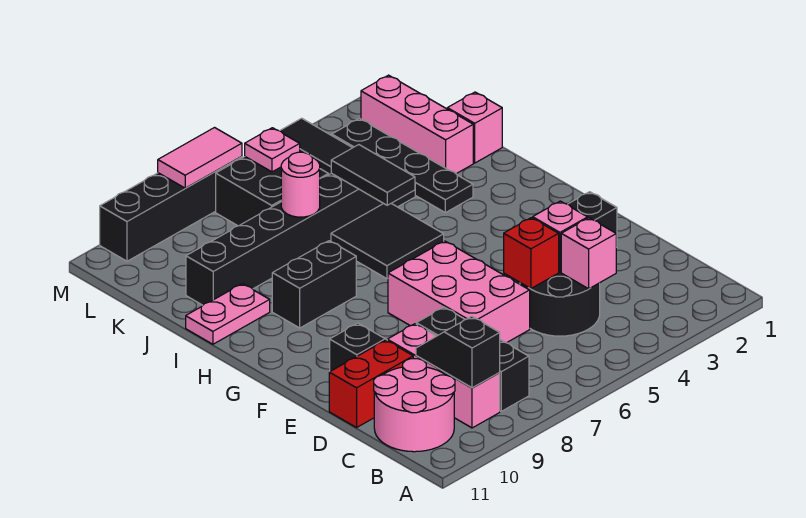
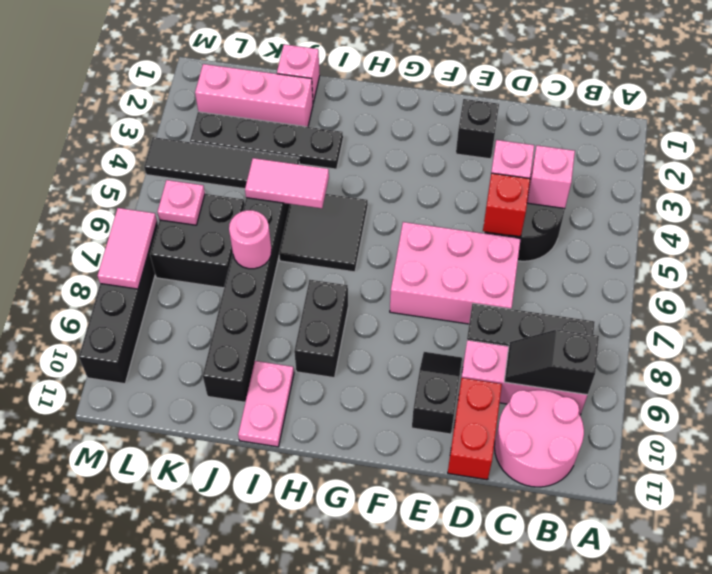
black tile I5:J5 level 2 -> pink tile I5:J5 level 2

